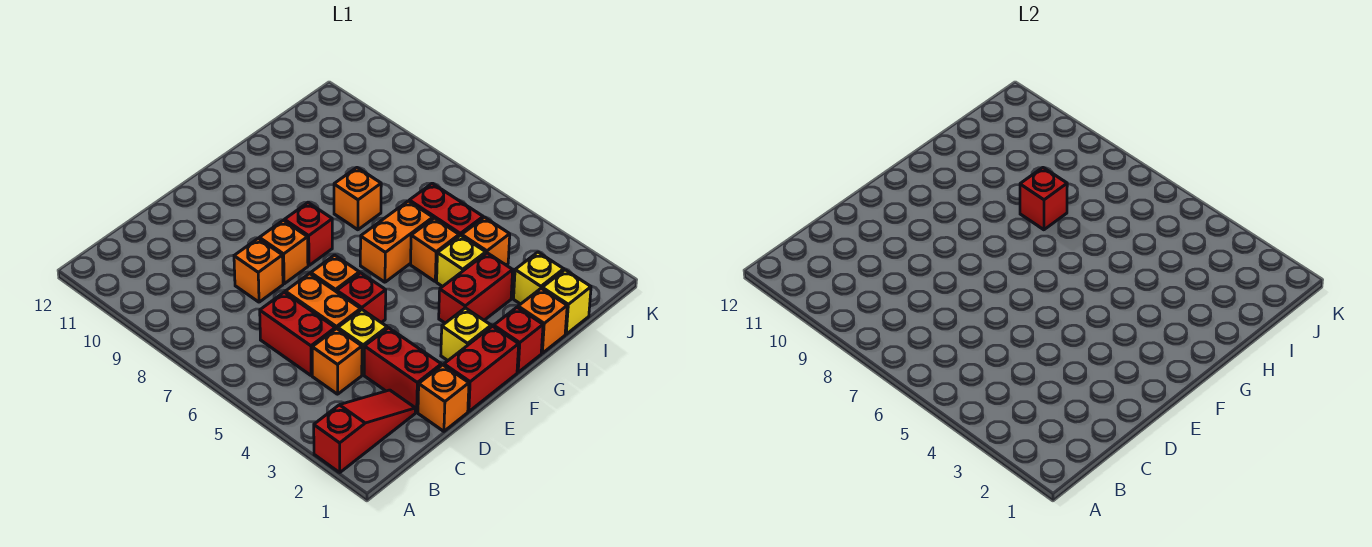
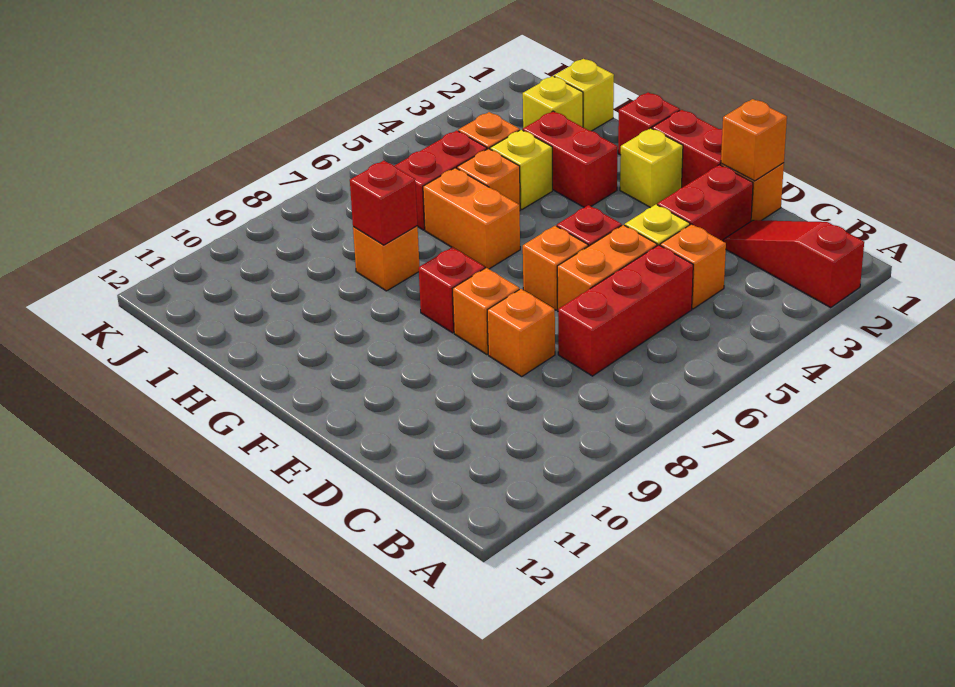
red brick C5:C6 level 1 -> red brick C5:C7 level 1
orange brick H1 level 1 -> orange brick D1 level 2

